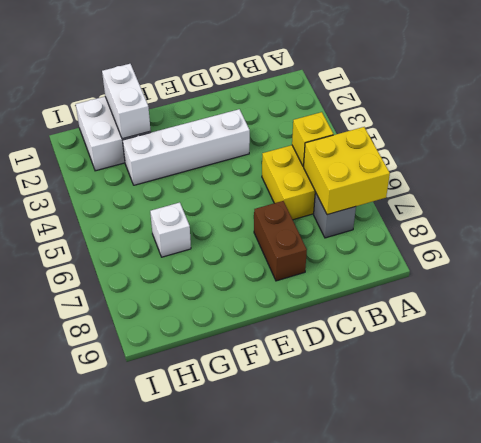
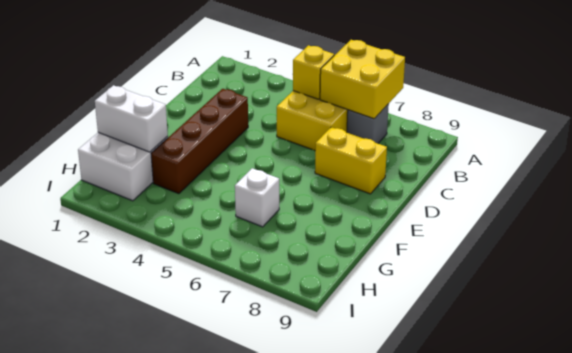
white brick D3:G3 level 1 -> brown brick D3:G3 level 1
brown brick D7:D8 level 1 -> yellow brick D7:D8 level 1

